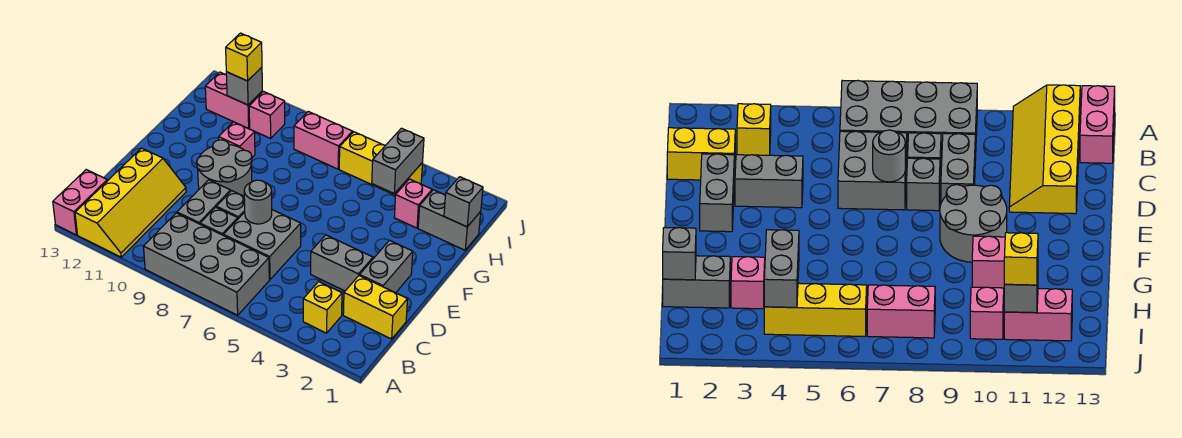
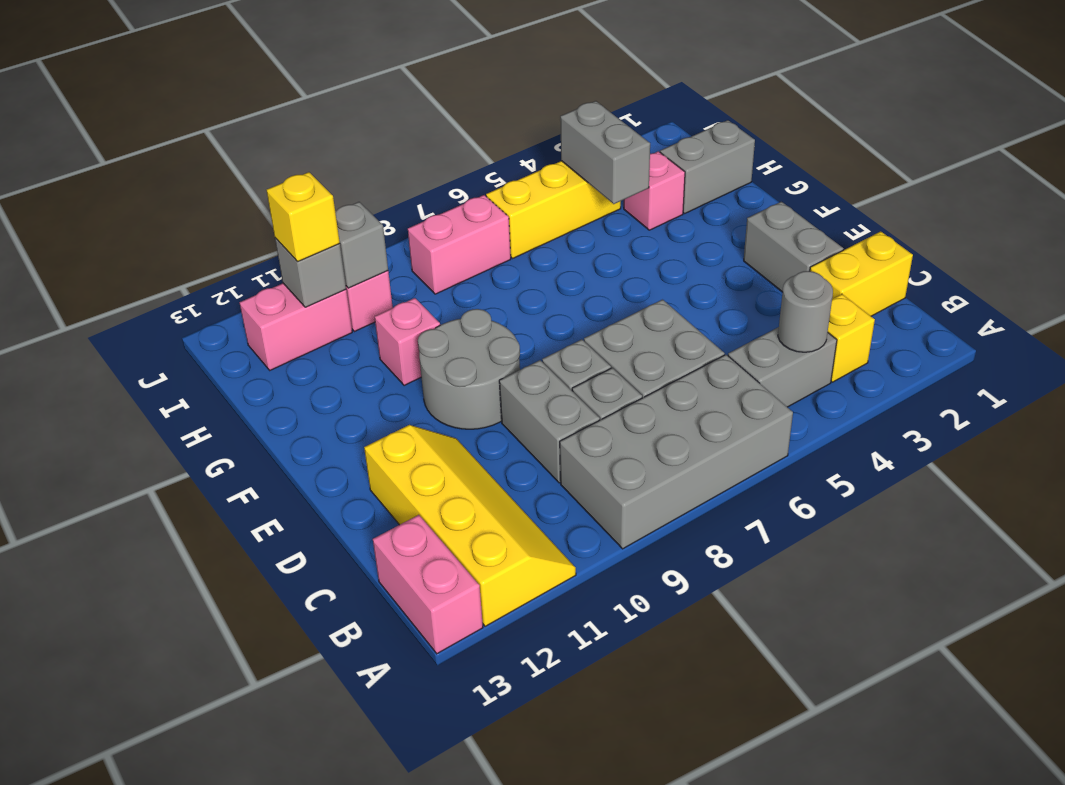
grey brick D3:D4 level 1 -> grey brick B4:B5 level 1
grey round brick D7 level 2 -> grey round brick B4 level 2
grey brick H1 level 2 -> grey brick I10 level 2

